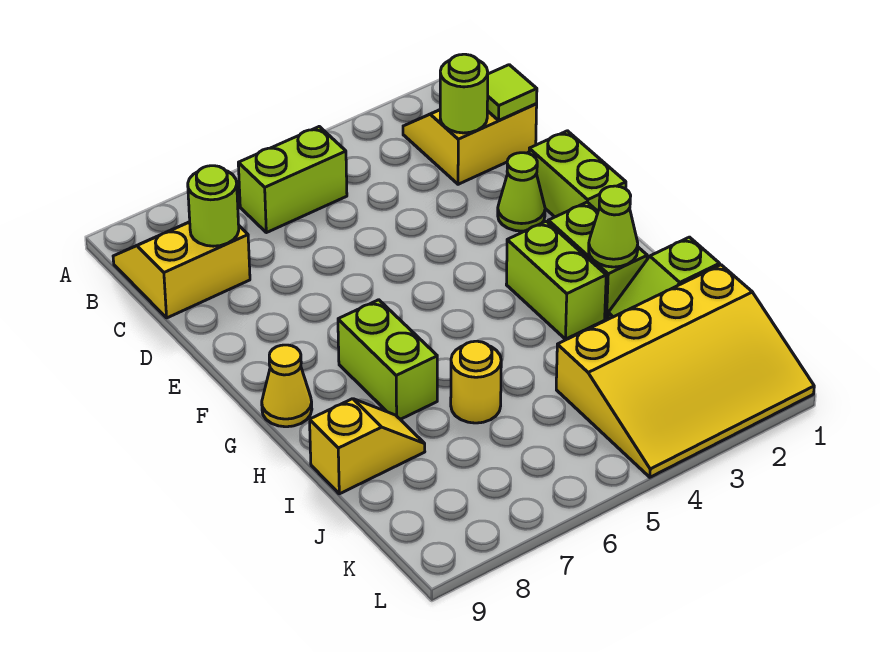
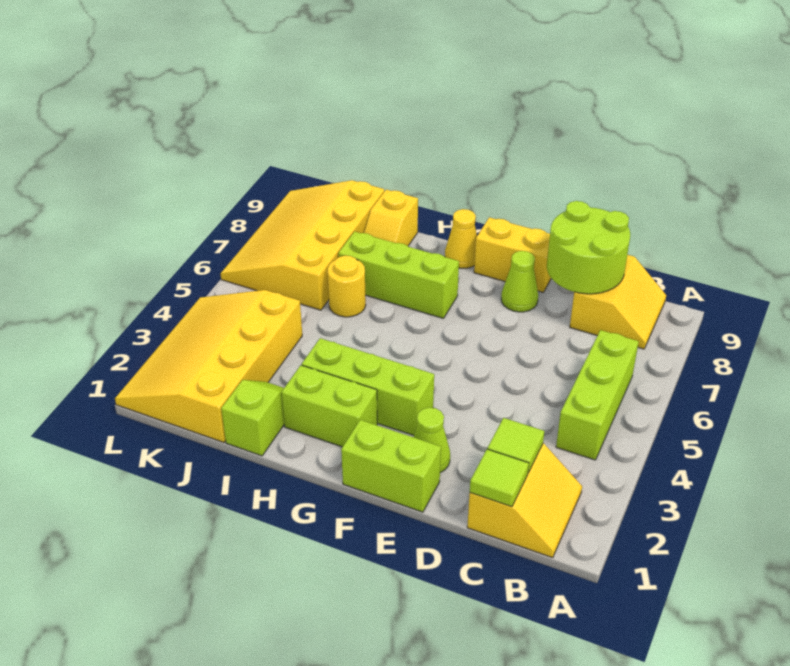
lime brick B5:B6 level 1 -> lime brick B4:B6 level 1
lime round brick C2 level 2 -> lime tile C2 level 2
lime round brick C8 level 2 -> lime round brick C8:D9 level 2
none -> yellow brick E9:F9 level 1
lime brick G3:H3 level 1 -> lime brick F3:H3 level 1
lime brick G7:H7 level 1 -> lime brick G7:I7 level 1
lime cone H2 level 2 -> lime cone E8 level 1
none -> yellow slope J6:L9 level 1 top J

